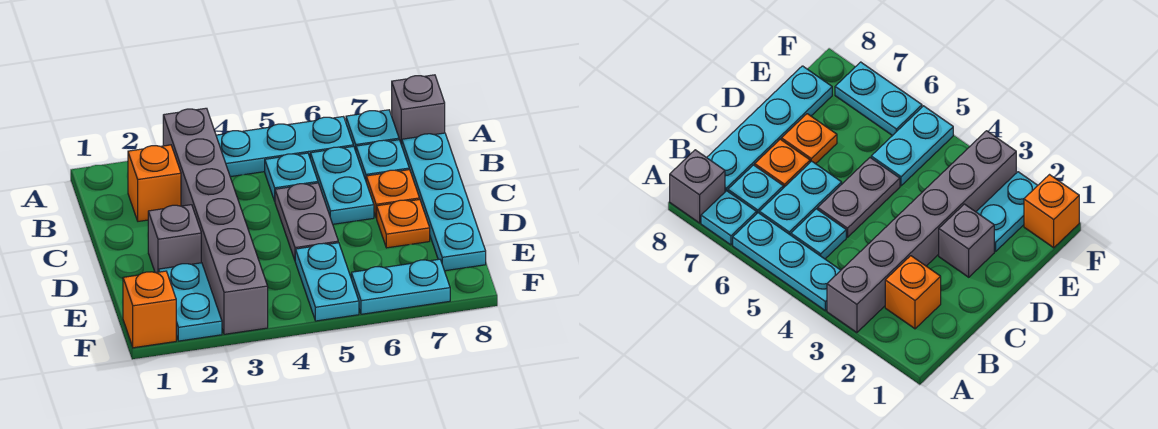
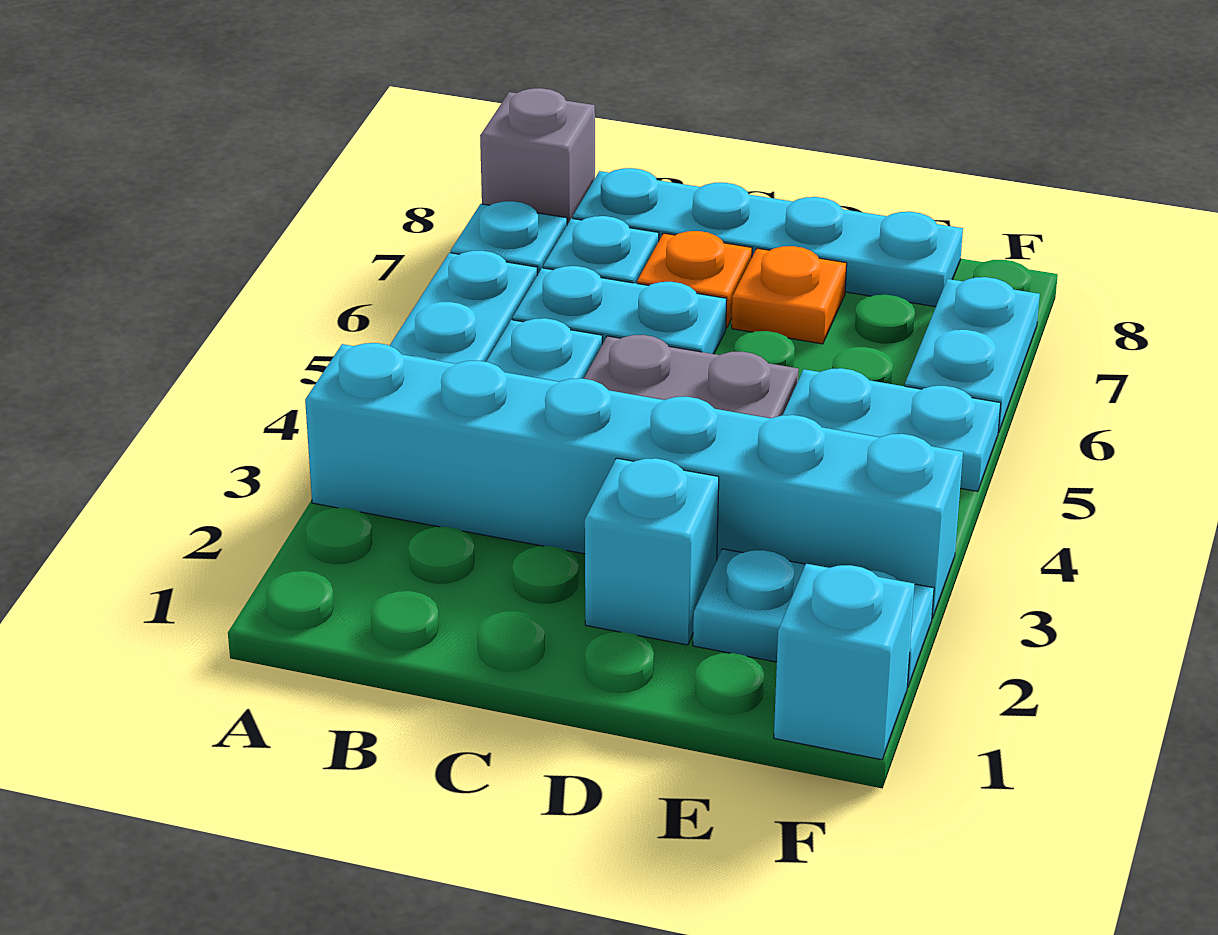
grey brick A3:F3 level 1 -> cyan brick A3:F3 level 1
orange brick B2 level 1 -> none
grey brick D2 level 1 -> cyan brick D2 level 1
orange brick F1 level 1 -> cyan brick F1 level 1

